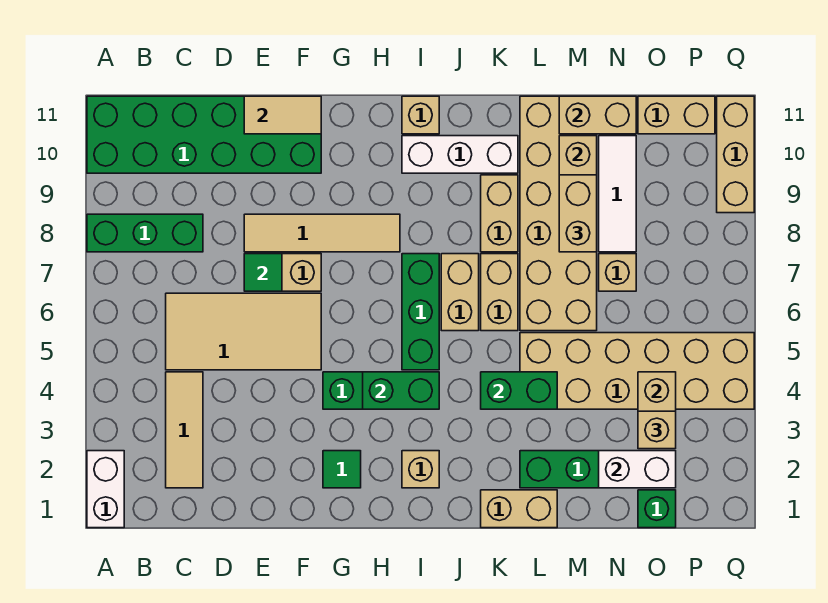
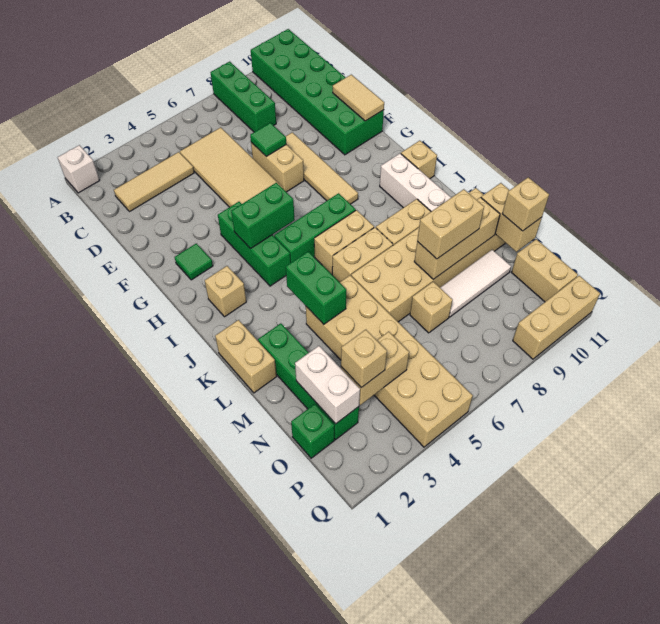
white brick A1:A2 level 1 -> white brick A1 level 1
green brick H4:I4 level 2 -> green brick H4:H5 level 2
none -> tan brick N11 level 3

